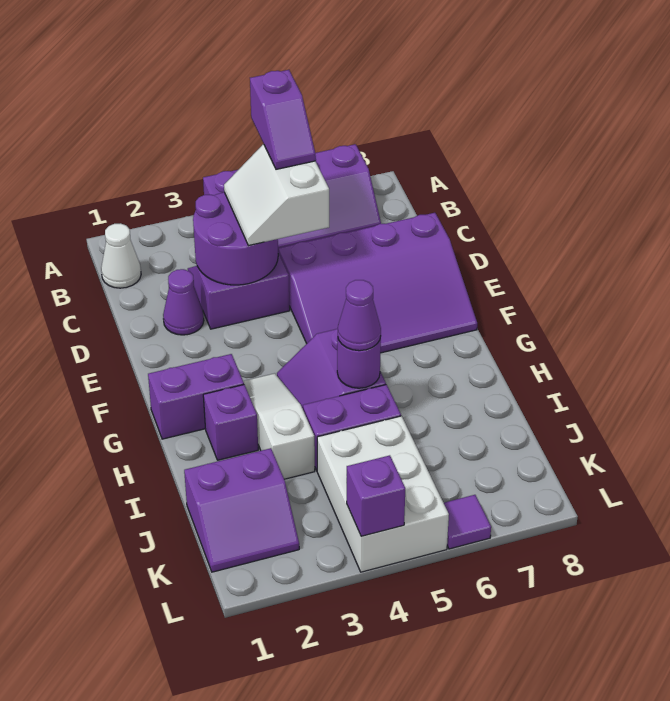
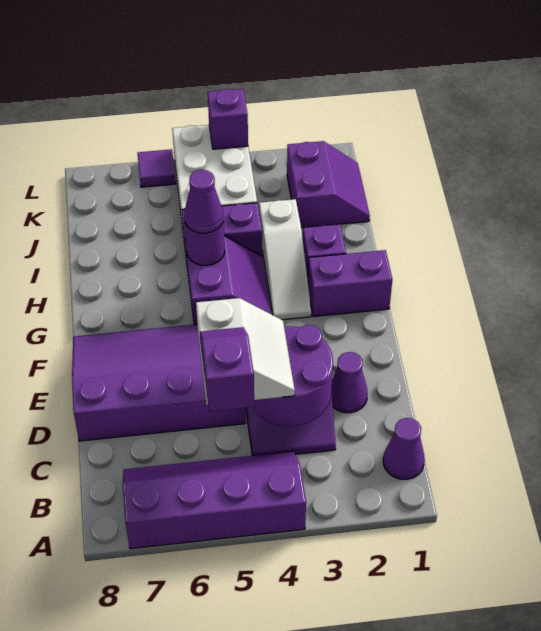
white cone B1 level 1 -> purple cone B1 level 1
purple slope J1:K2 level 1 top J -> purple slope J1:K2 level 1 top 2

